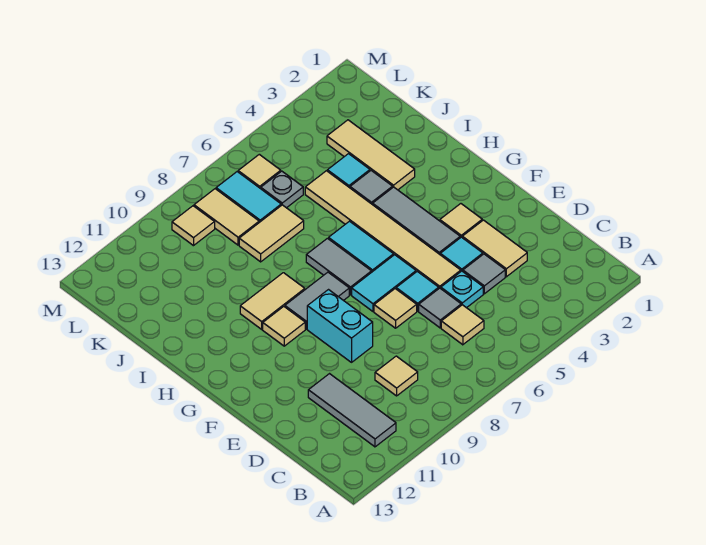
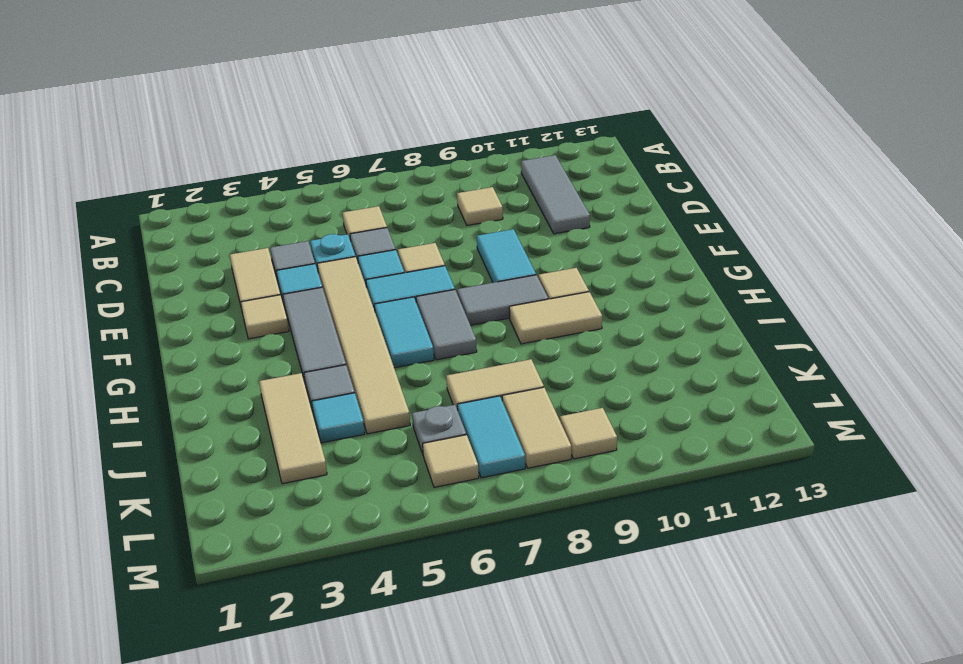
cyan brick E9:F9 level 1 -> cyan tile E9:F9 level 1

